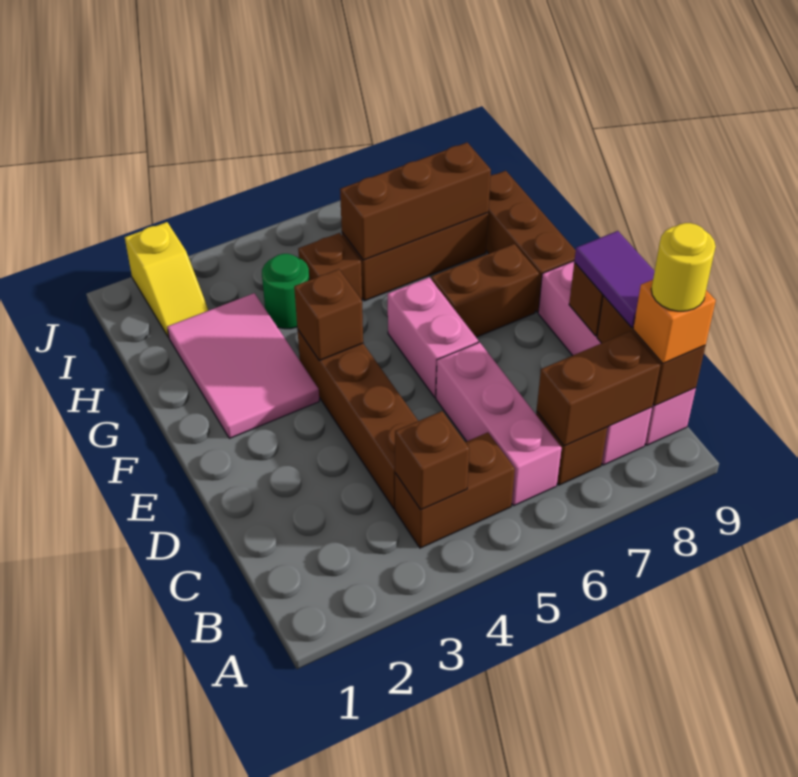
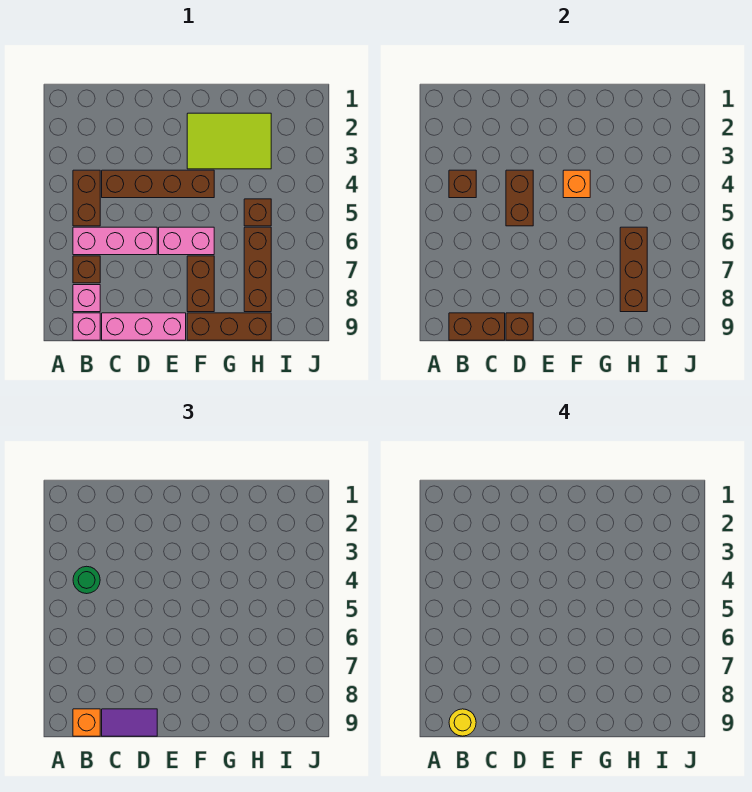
brown brick B7:B8 level 2 -> brown brick D4:D5 level 2
pink tile F2:H3 level 1 -> lime tile F2:H3 level 1
brown brick F4 level 2 -> orange brick F4 level 2
green round brick H4 level 1 -> green round brick B4 level 3
yellow slope I2:J2 level 1 top J -> none

